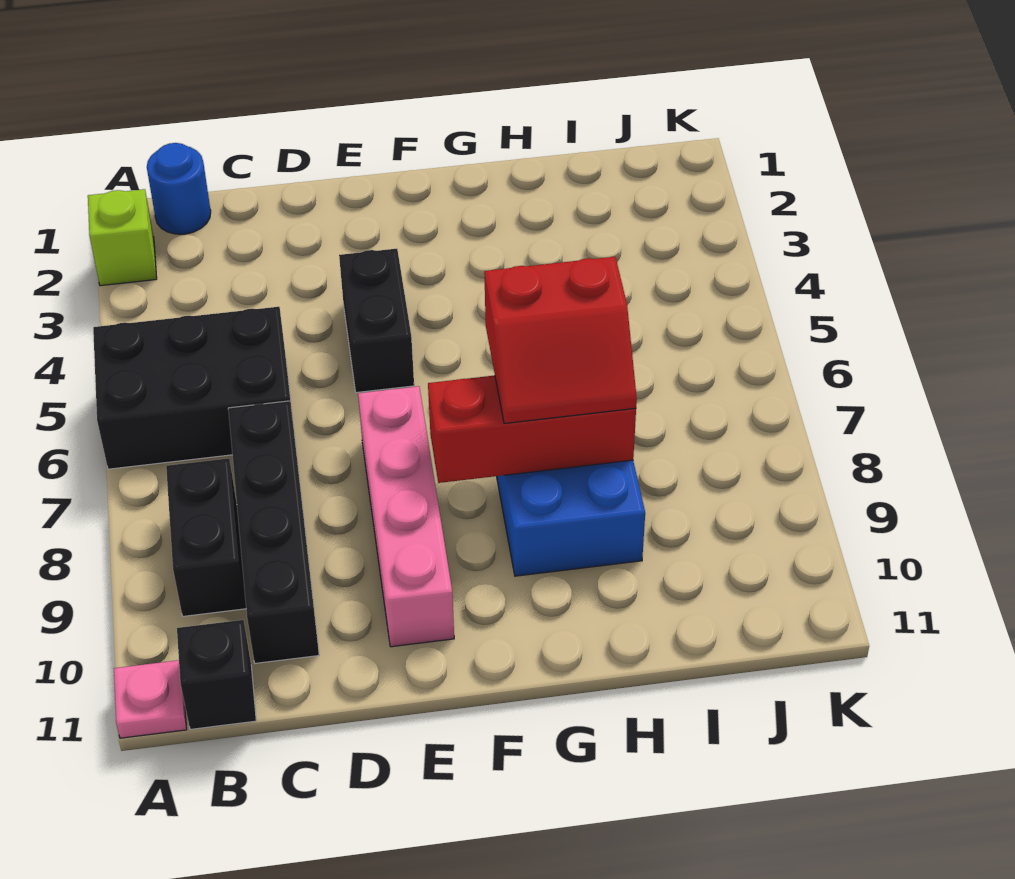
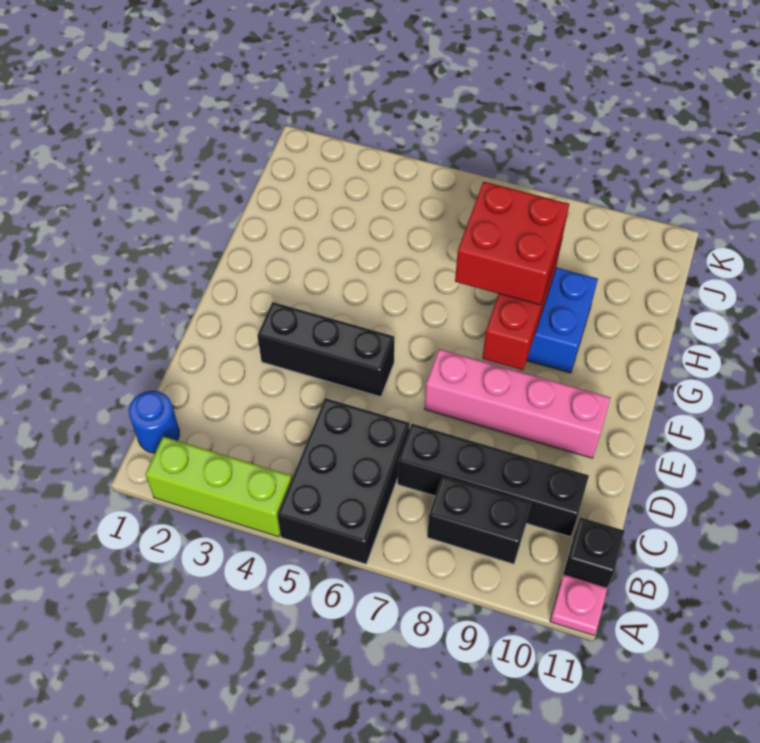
lime brick A2 level 1 -> lime brick A2:A4 level 1
black brick E4:E5 level 1 -> black brick E3:E5 level 1
red slope G7:H8 level 3 top 7 -> red brick G7:H8 level 3

